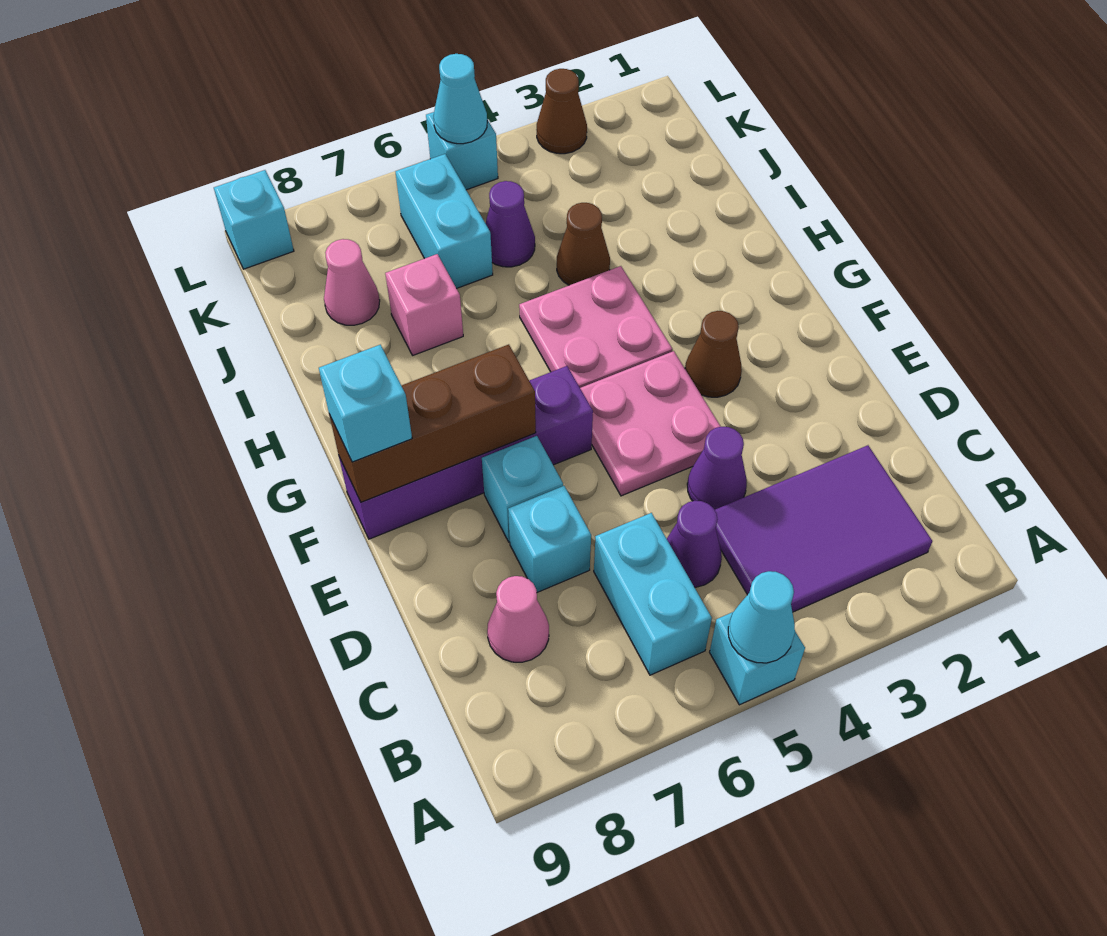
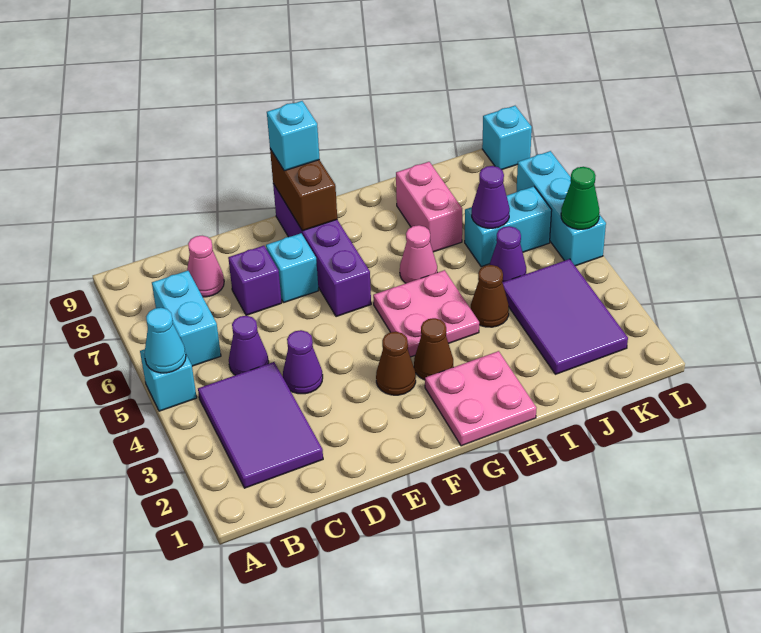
cyan brick B6:C6 level 1 -> cyan brick B6:B7 level 1
cyan brick D7 level 1 -> purple brick D7 level 1
pink plate E4:F5 level 1 -> pink plate G1:H2 level 1
brown brick F7:F9 level 2 -> brown brick F8:F9 level 2
pink brick I7 level 1 -> pink brick I7:I8 level 1
none -> purple tile J2:K4 level 1
none -> purple cone J6 level 2
pink cone J8 level 1 -> pink cone H6 level 1
brown cone L3 level 1 -> brown cone G3 level 1
cyan brick L5 level 1 -> cyan brick L5:L7 level 1
cyan cone L5 level 2 -> green cone L5 level 2

